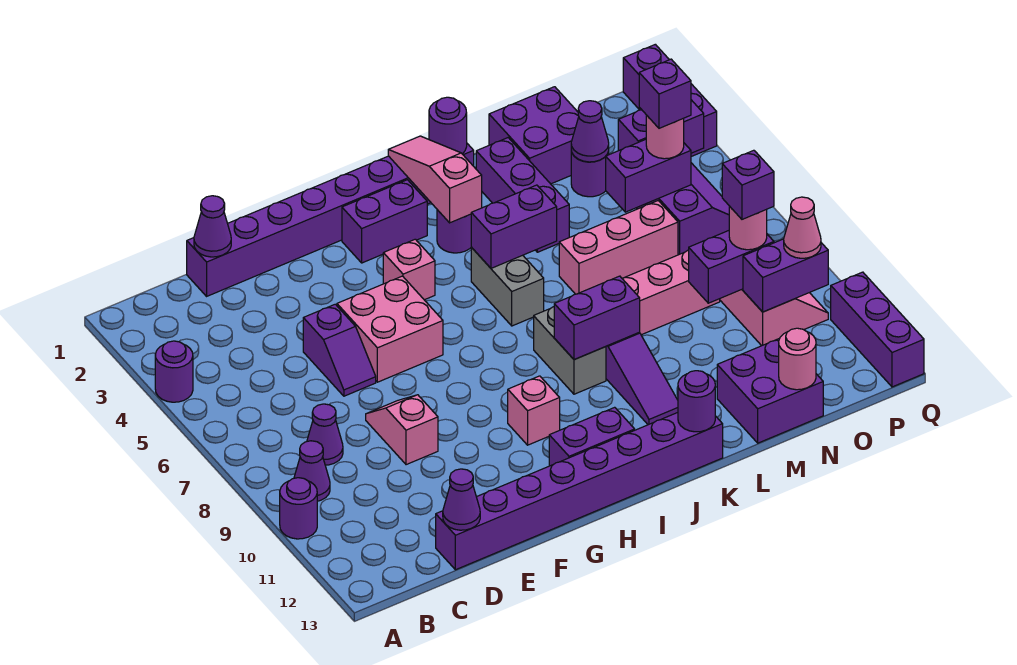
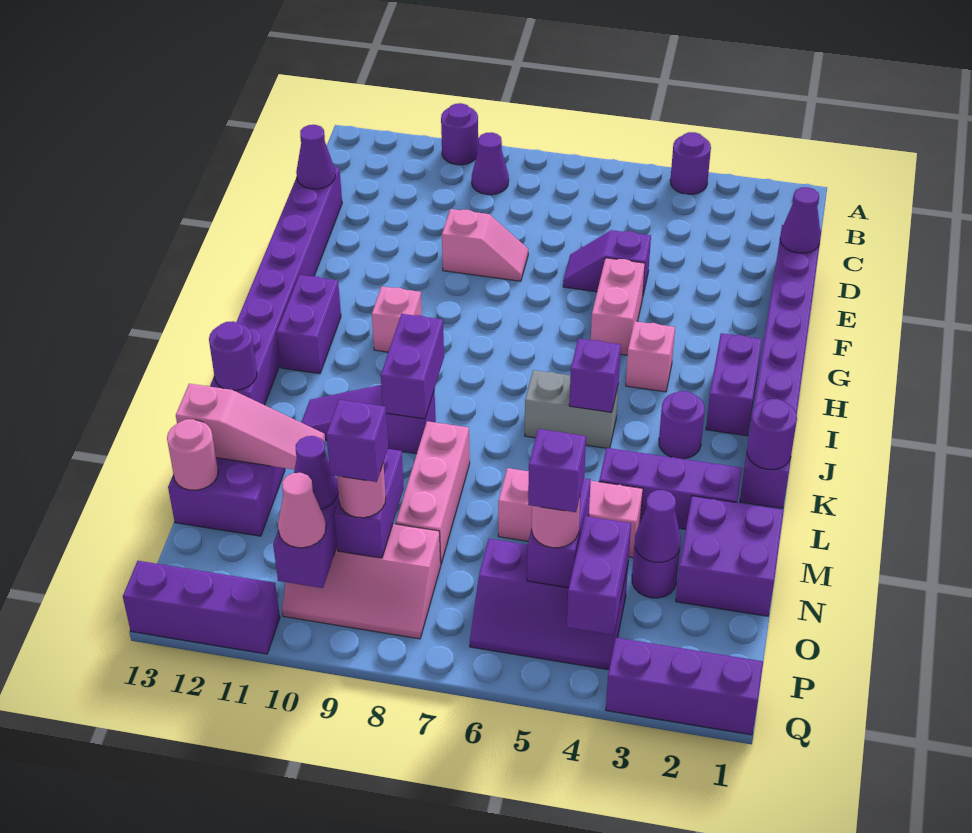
purple cone C8 level 1 -> purple cone O10 level 3
pink brick F5:G6 level 1 -> pink brick F5:G5 level 1
pink slope J1:J3 level 2 top 3 -> pink slope M11:M13 level 2 top 13
purple brick J5:K5 level 2 -> purple brick J5 level 2
grey brick J8:J9 level 1 -> none
pink brick L6:N6 level 1 -> pink brick M4:M6 level 1

